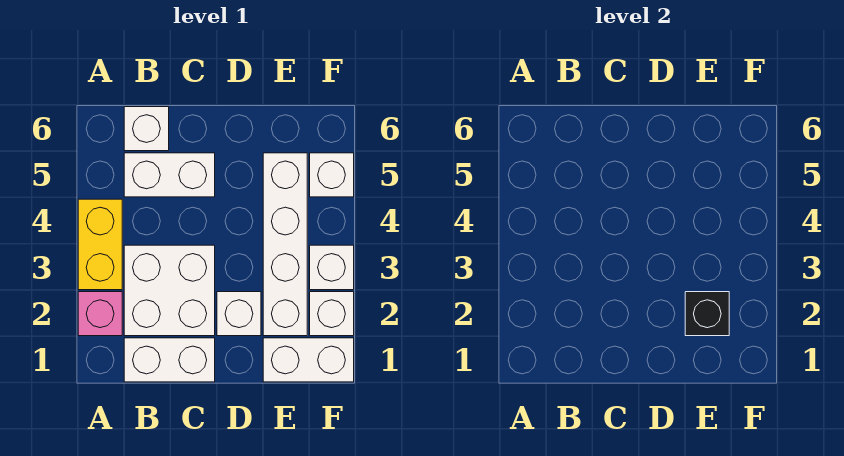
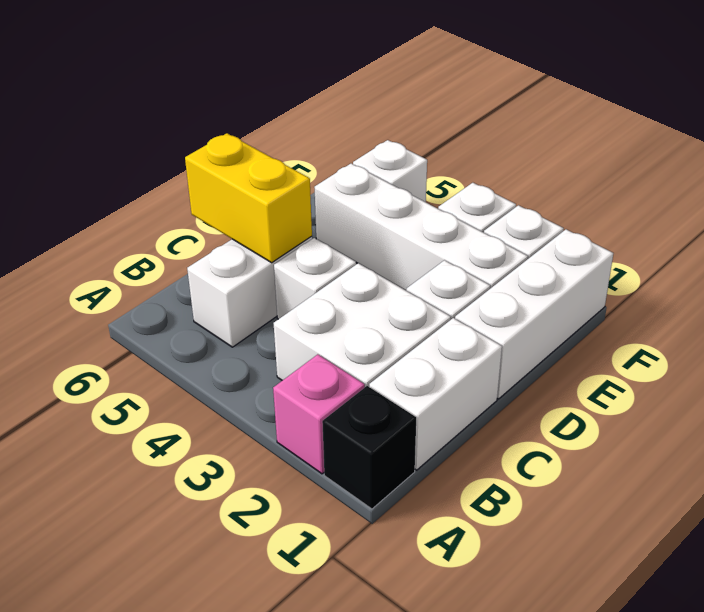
yellow brick A3:A4 level 1 -> yellow brick C5:C6 level 2
white brick B6 level 1 -> white brick C4 level 1
white brick E1:F1 level 1 -> white brick D1:F1 level 1
black brick E2 level 2 -> black brick A1 level 1

